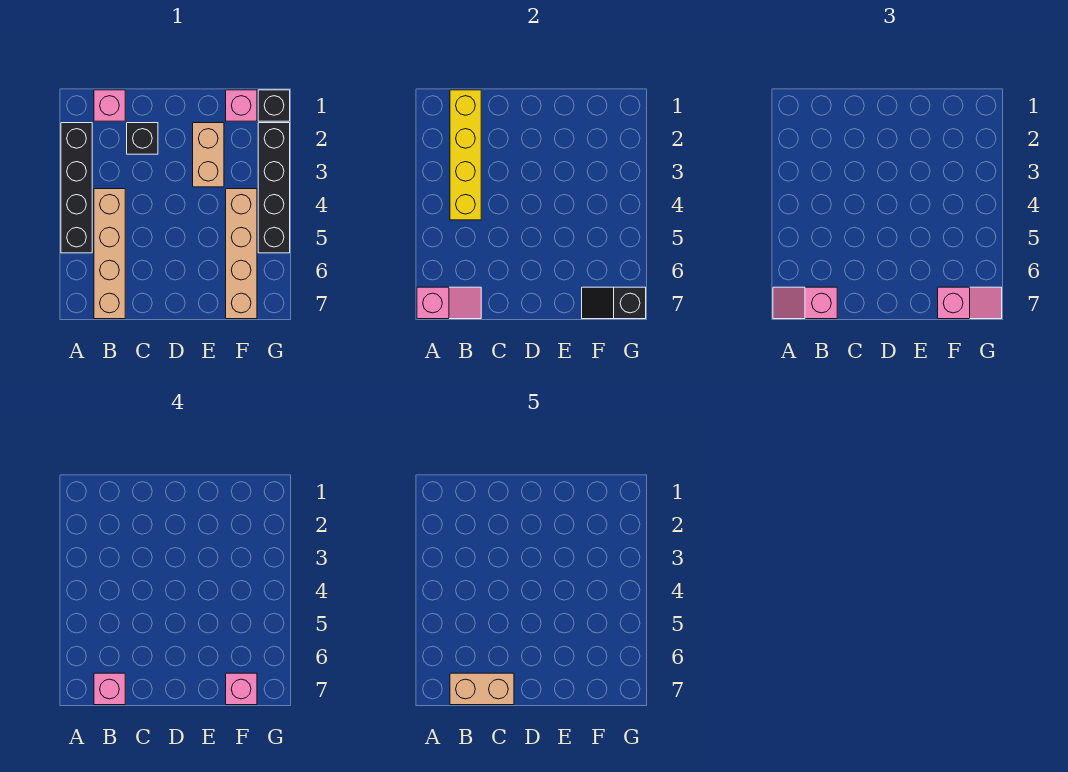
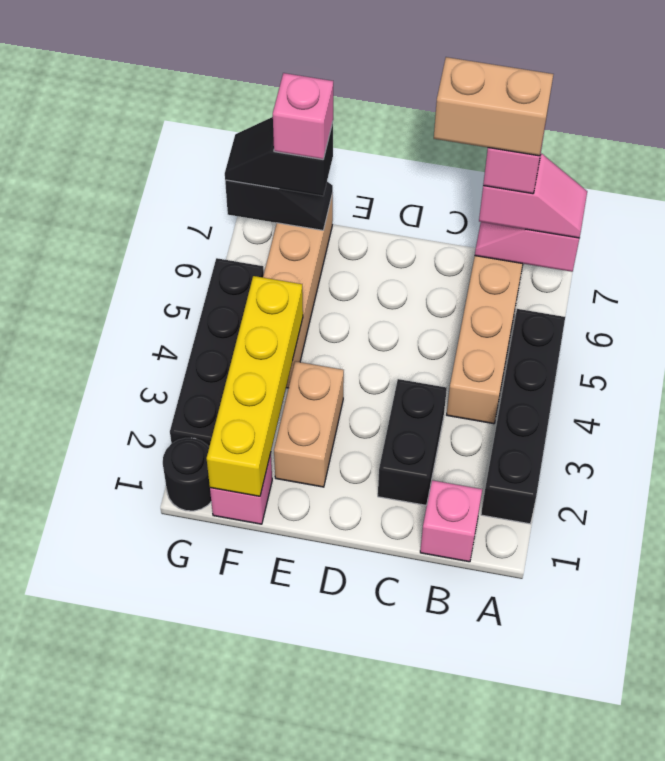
yellow brick B1:B4 level 2 -> yellow brick F1:F4 level 2
black brick C2 level 1 -> black brick C2:C3 level 1
pink slope F7:G7 level 3 top F -> black slope F7:G7 level 3 top F
black brick G1 level 1 -> black round brick G1 level 1

